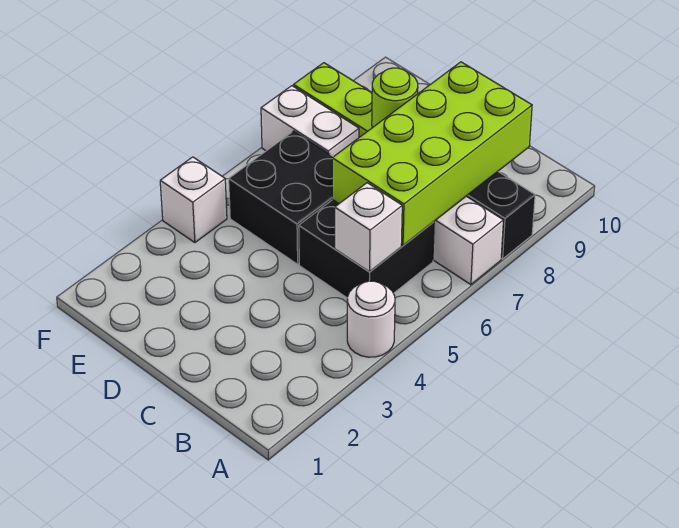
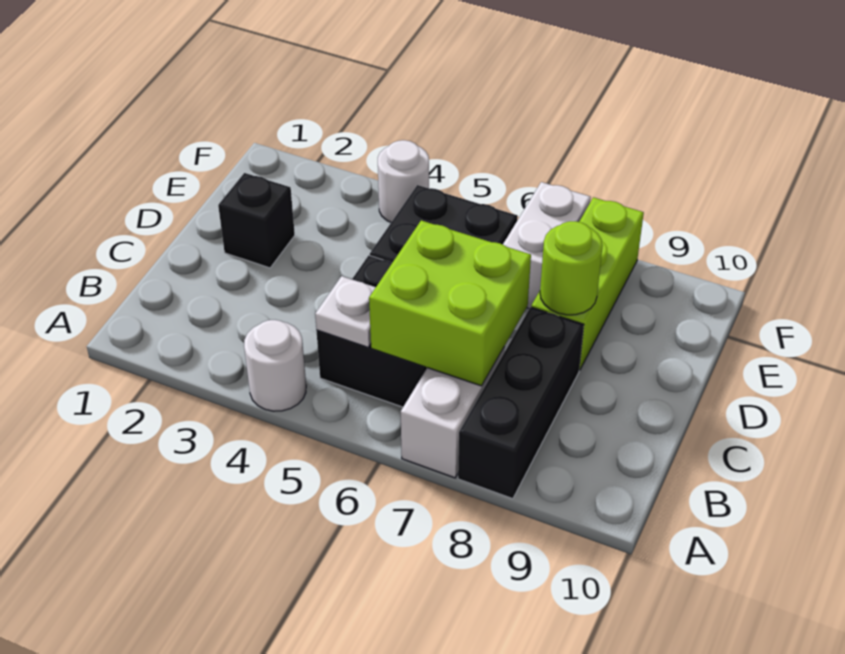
white brick B5 level 2 -> white plate B5 level 2
lime brick B6:C9 level 2 -> lime brick B6:C7 level 2
none -> black brick D2 level 1
white brick F4 level 1 -> white round brick F4 level 1

